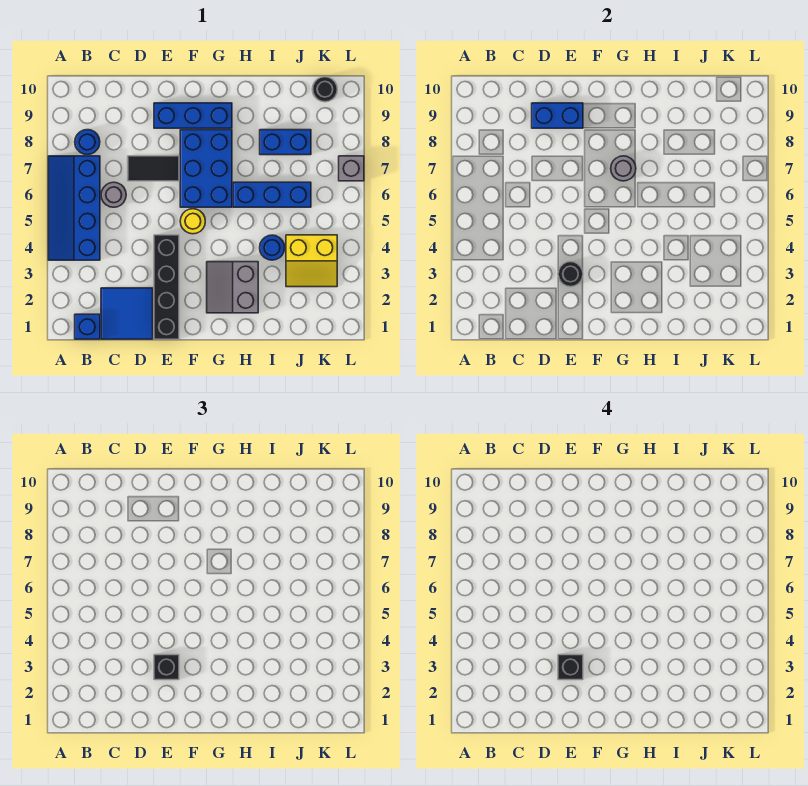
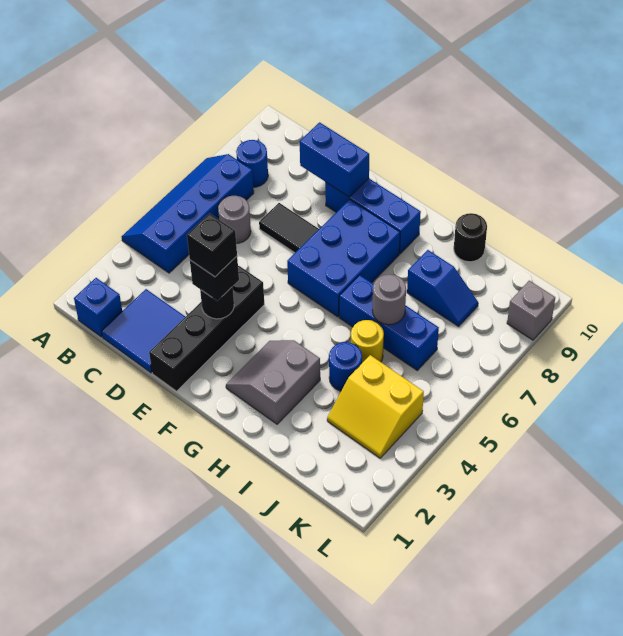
yellow round brick F5 level 1 -> yellow round brick I5 level 1
grey round brick G7 level 2 -> grey round brick I6 level 2
blue brick I8:J8 level 1 -> blue slope I8:J8 level 1 top I
black round brick K10 level 1 -> black round brick I10 level 1
grey brick L7 level 1 -> grey brick L9 level 1

